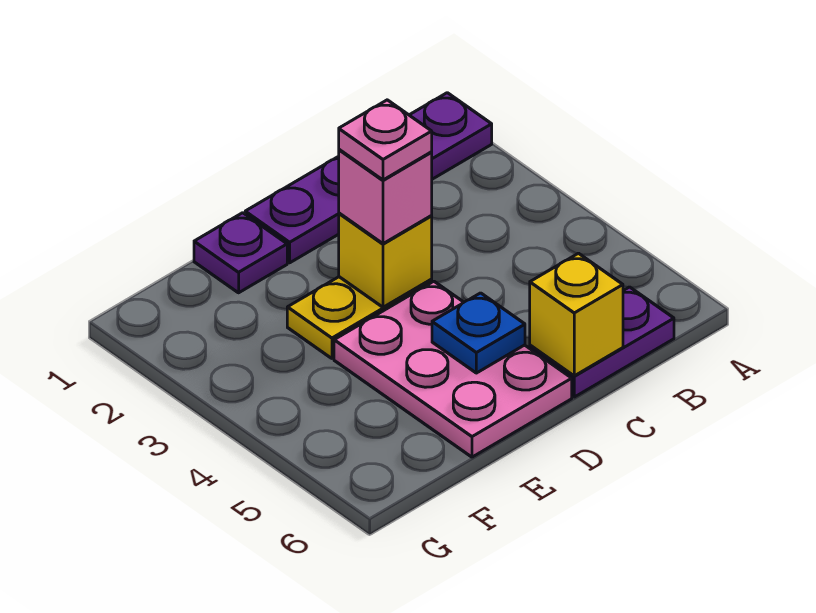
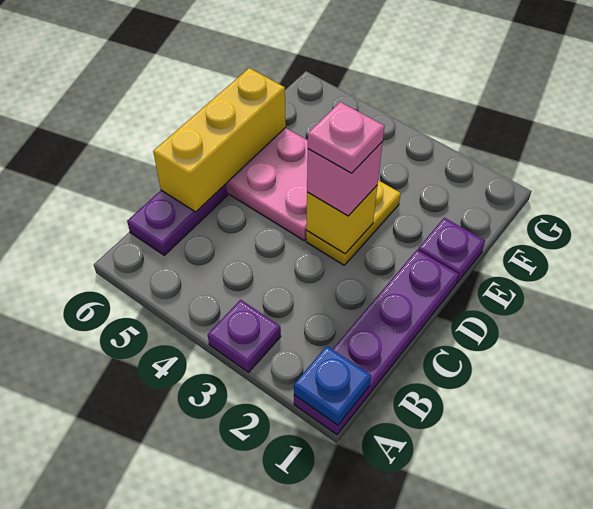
none -> purple plate A3 level 1
yellow brick C6 level 2 -> yellow brick C6:E6 level 2
blue plate D5 level 2 -> blue plate A1 level 2

